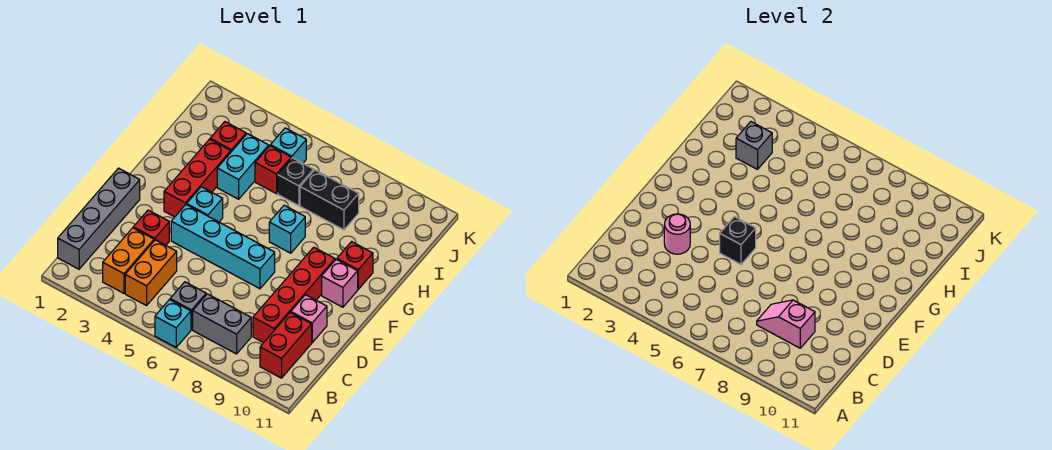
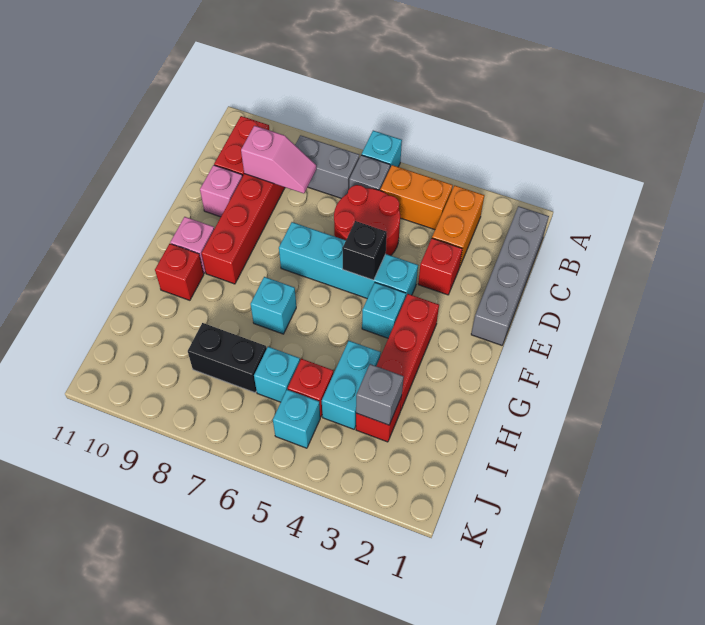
orange brick B4:C4 level 1 -> orange brick B4:B5 level 1
none -> red round brick C5:D6 level 1
pink round brick D3 level 2 -> none
black brick I6 level 1 -> cyan brick I6 level 1

